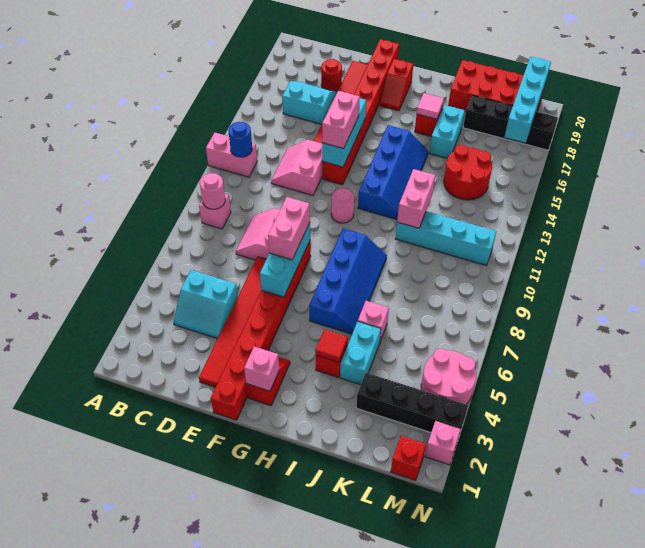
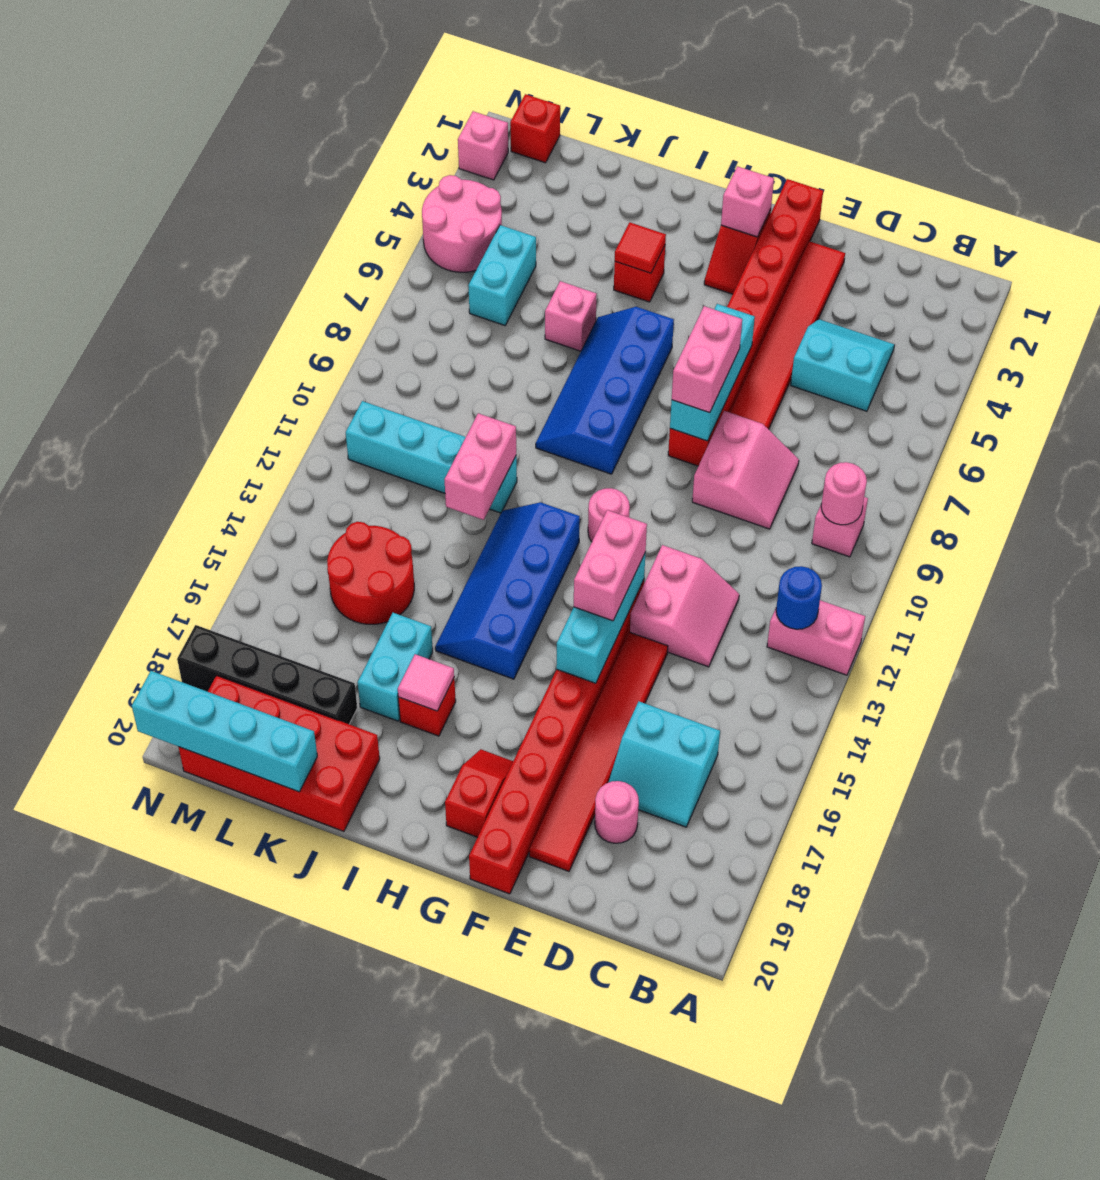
red round brick D18 level 1 -> pink round brick D18 level 1
cyan brick J4:J5 level 1 -> cyan brick L5:L6 level 1
black brick K3:N3 level 1 -> none
cyan brick M17:M20 level 2 -> cyan brick K20:N20 level 2

